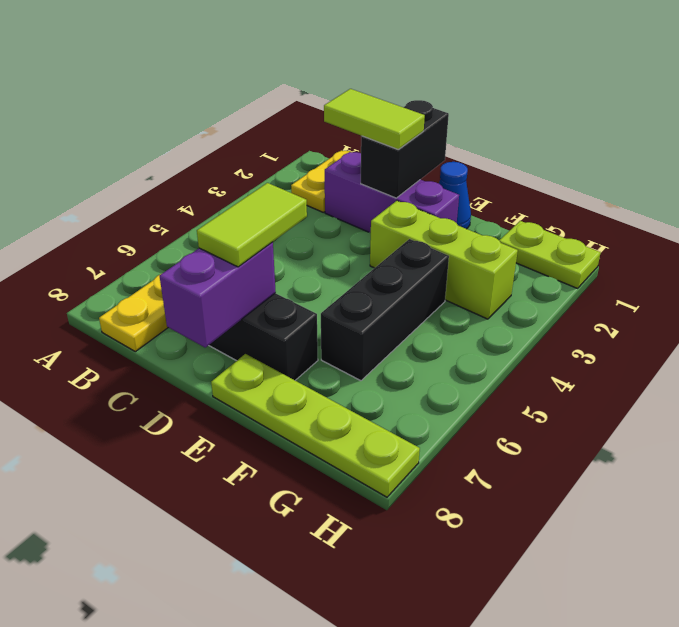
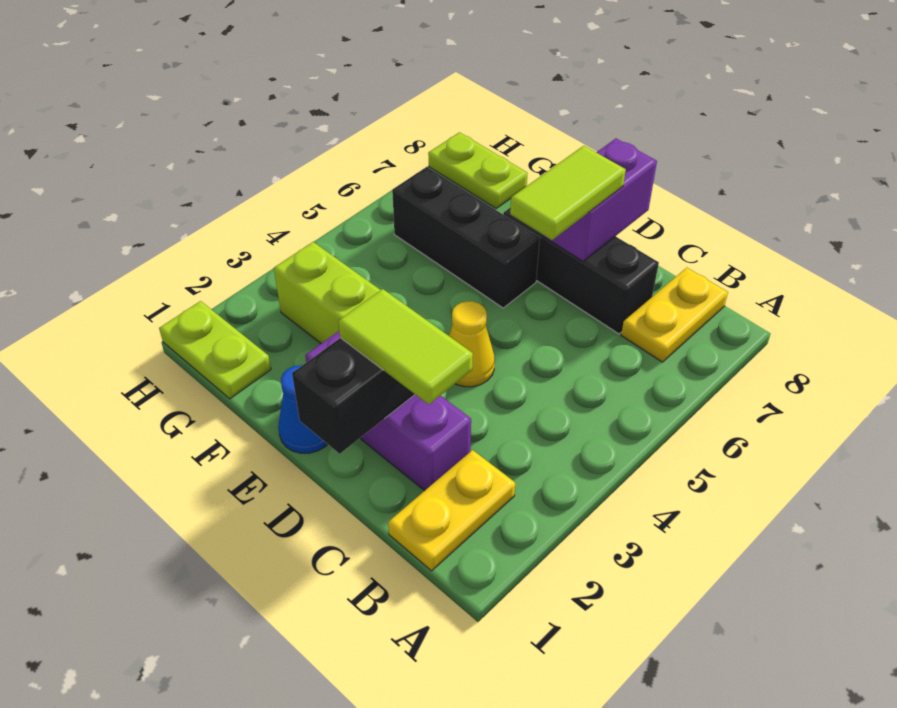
none -> yellow cone D4 level 1
lime plate E8:H8 level 1 -> lime plate G8:H8 level 1
black brick F4:F6 level 1 -> black brick E6:G6 level 1

